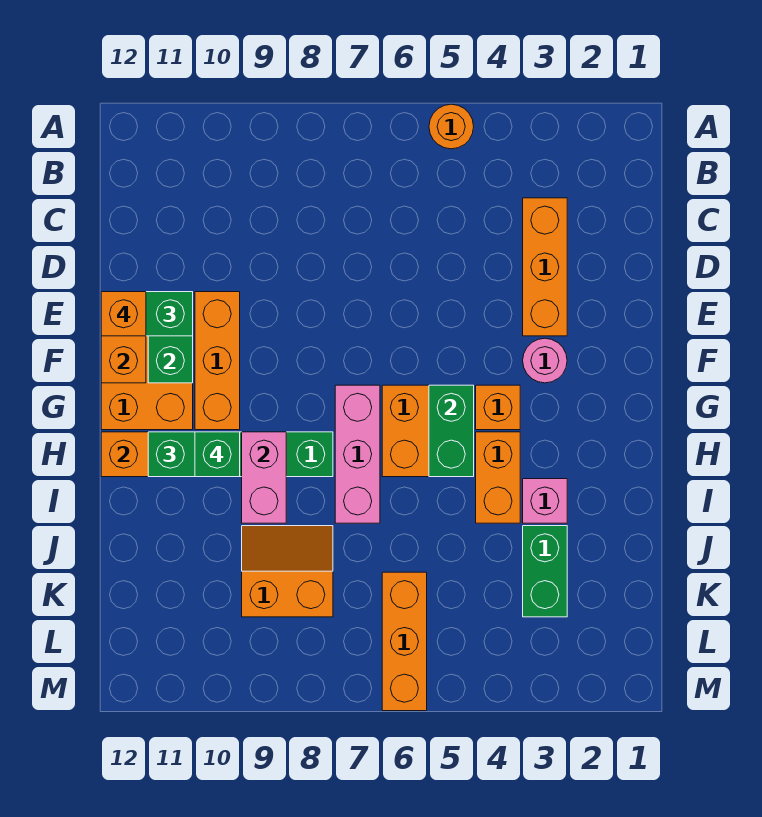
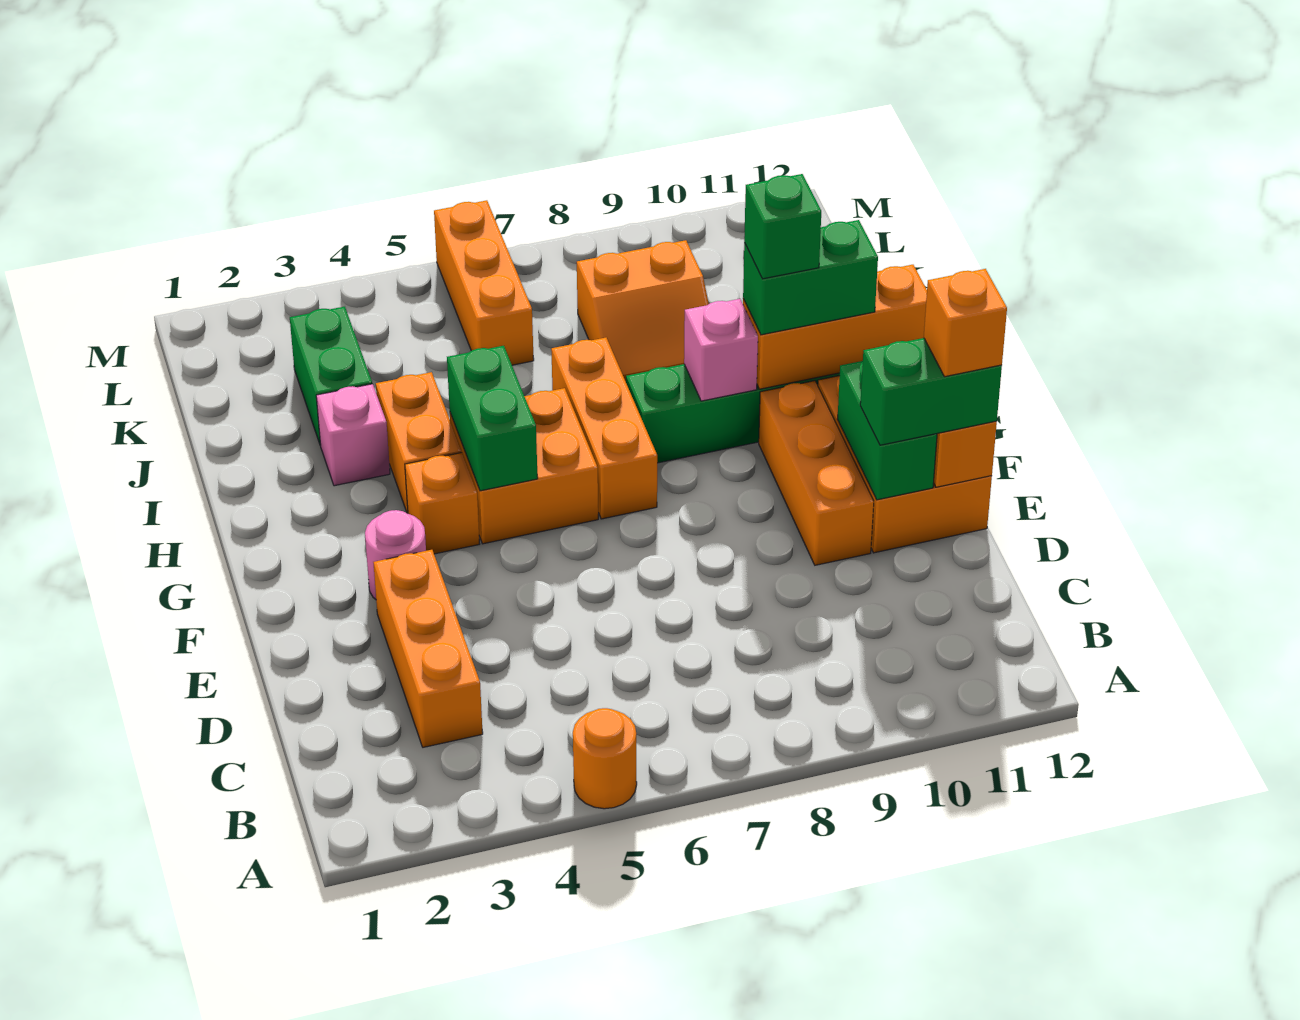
pink brick G7:I7 level 1 -> orange brick G7:I7 level 1
pink brick H9:I9 level 2 -> pink brick H9 level 2

